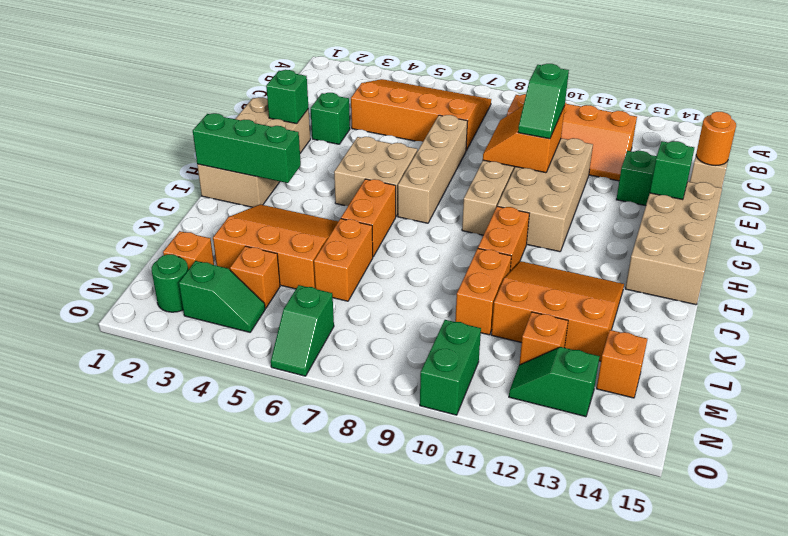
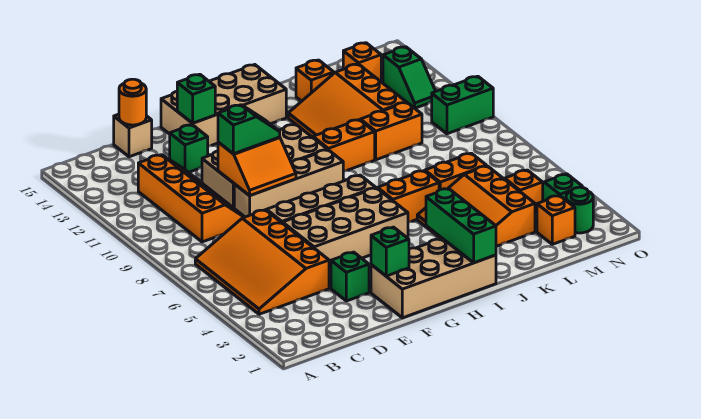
tan brick G5:H6 level 1 -> tan brick E5:H6 level 1
orange brick M12 level 1 -> orange brick K14 level 1
green slope N6:O6 level 1 top N -> none

